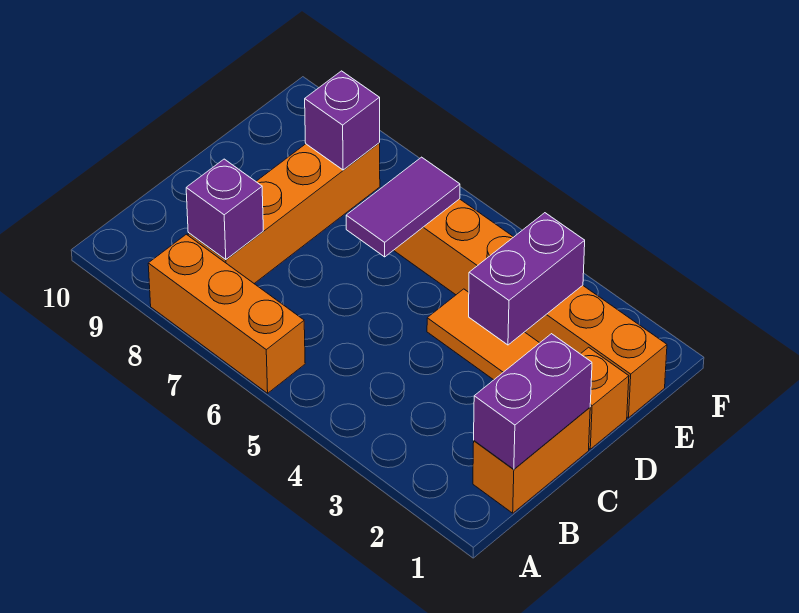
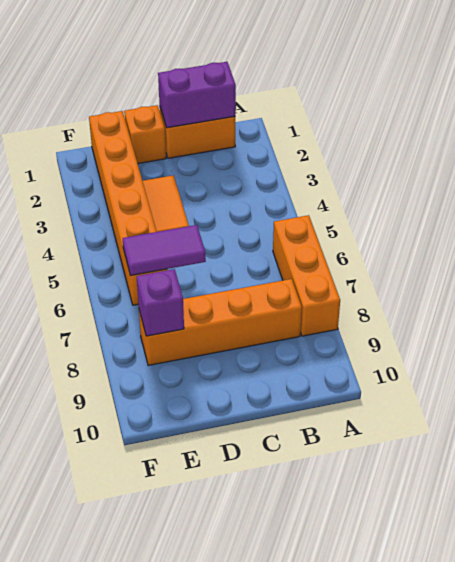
purple brick B8 level 2 -> none
purple brick D3:E3 level 2 -> none

